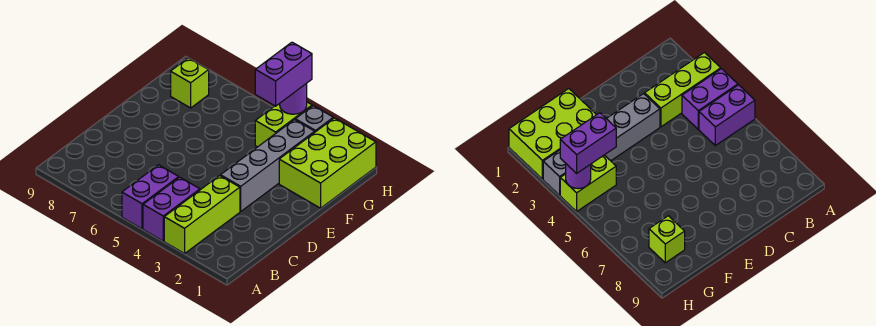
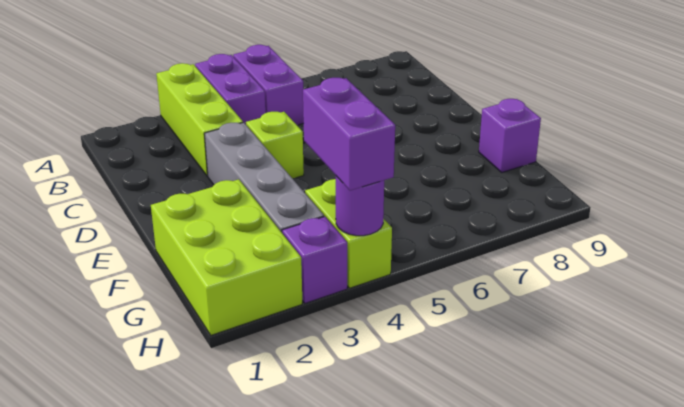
none -> purple brick F9 level 1
lime brick G8 level 1 -> lime brick D4 level 1
grey brick H3 level 1 -> purple brick H3 level 1

